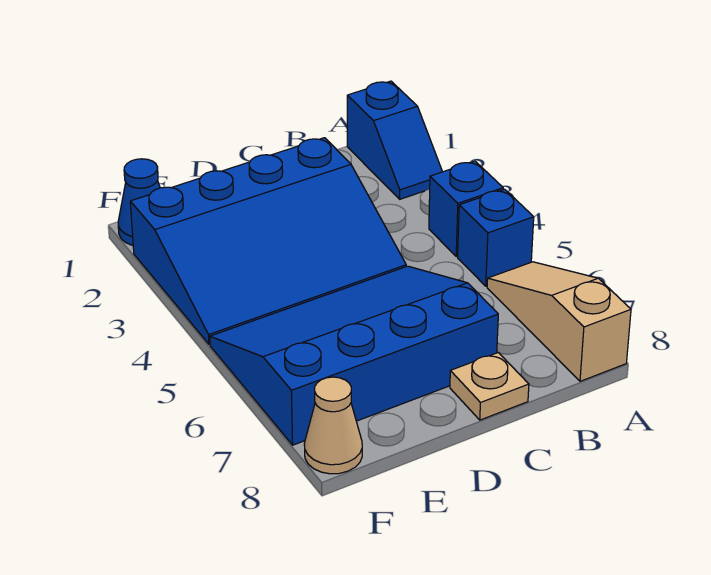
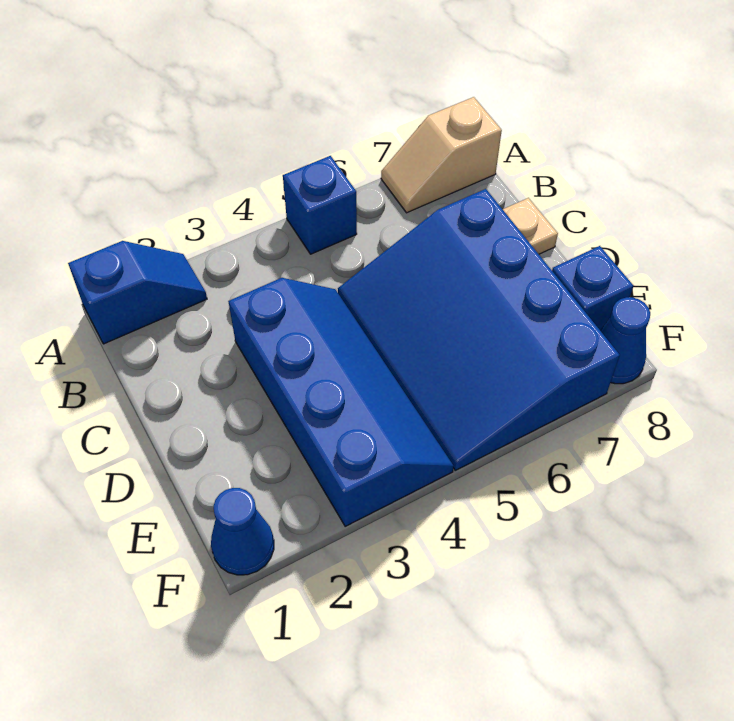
blue brick A4 level 1 -> blue brick E8 level 1
tan slope A6:A8 level 1 top 8 -> tan slope A7:A8 level 1 top 8
blue slope C2:F4 level 1 top 2 -> blue slope C3:F4 level 1 top 3
tan cone F8 level 1 -> blue cone F8 level 1

